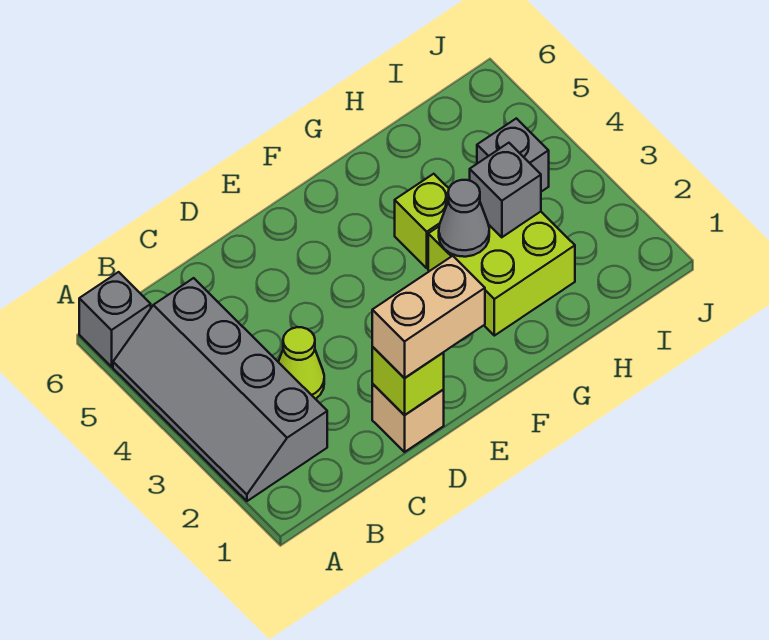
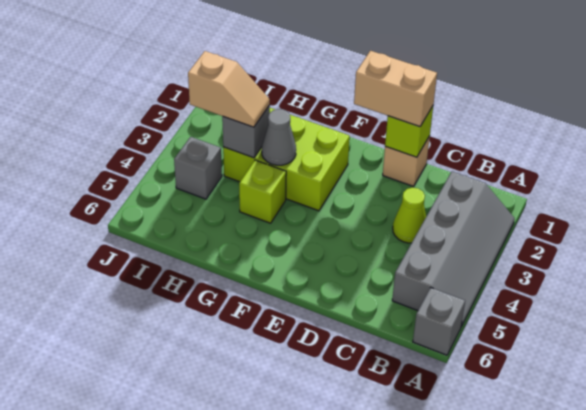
lime brick G2:H3 level 1 -> lime brick F2:H3 level 1
none -> tan slope H3:I3 level 3 top I

